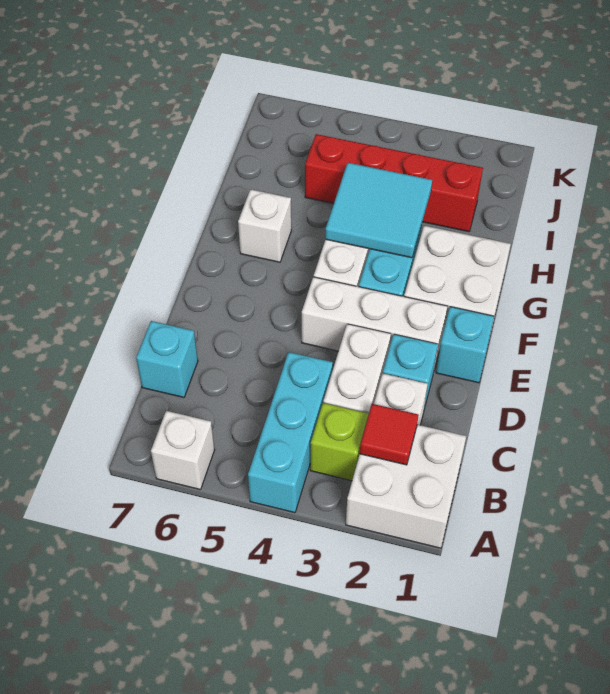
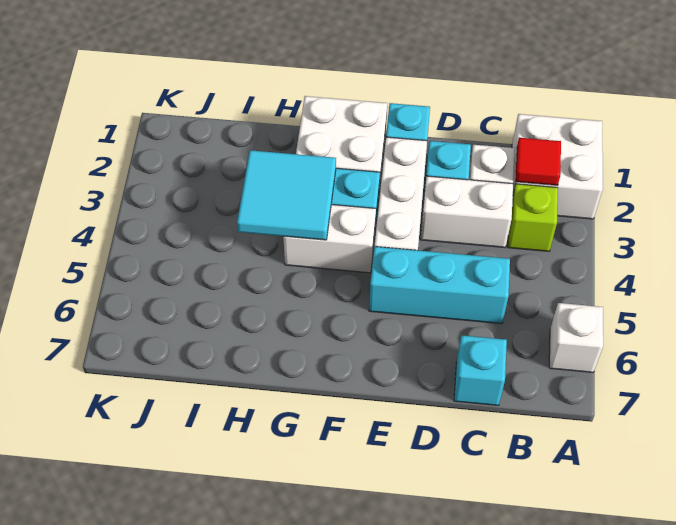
cyan brick A4:C4 level 1 -> cyan brick C5:E5 level 1
white brick G6 level 1 -> none
red brick I2:I5 level 1 -> none

